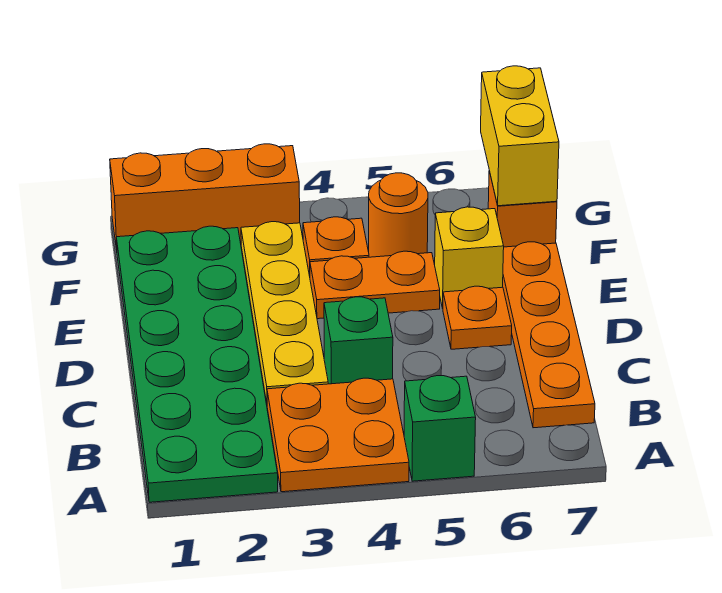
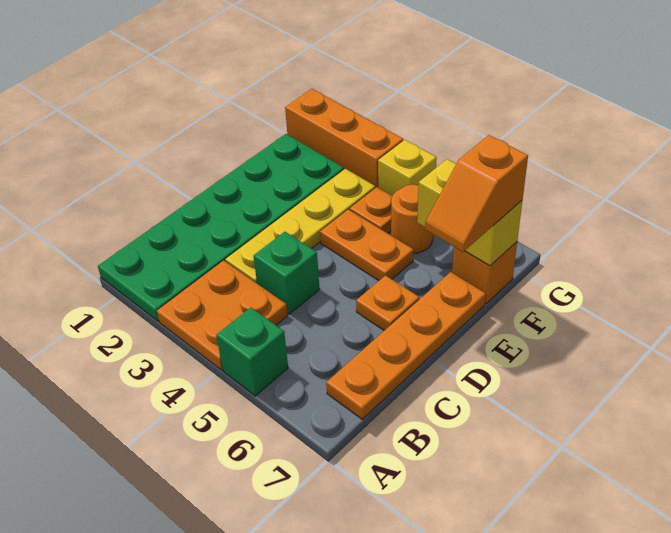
yellow brick E6 level 1 -> yellow brick G4 level 1
none -> orange slope E7:F7 level 3 top F
yellow brick F7:G7 level 2 -> yellow brick F6:F7 level 2

